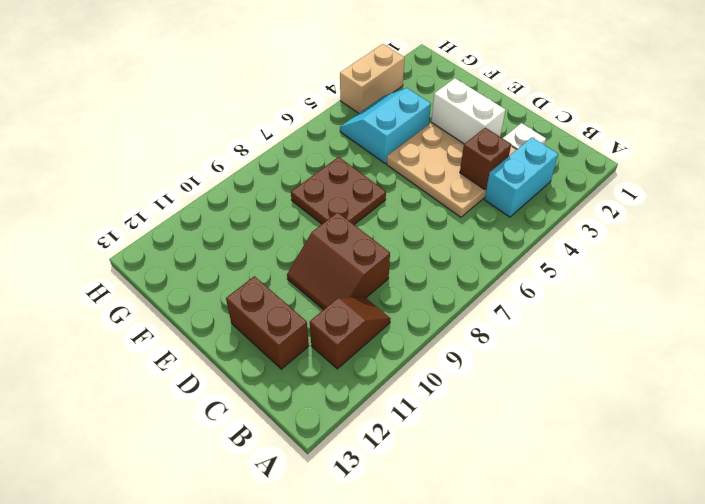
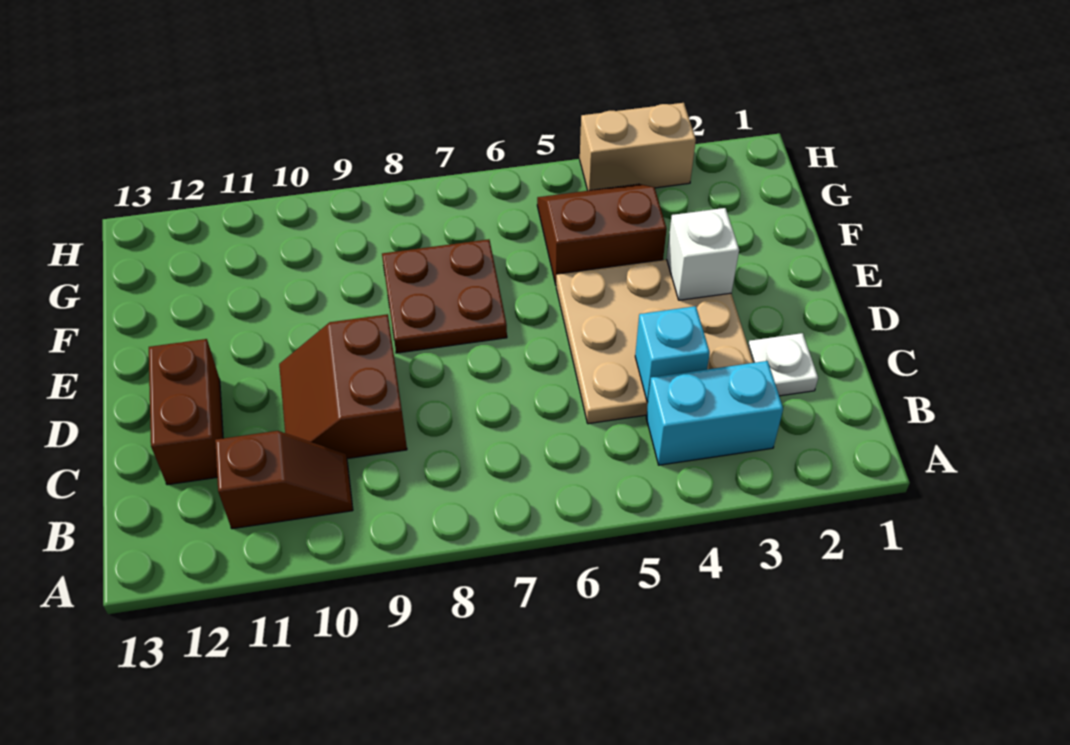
brown brick C4 level 2 -> cyan brick C4 level 2
white brick D3:E3 level 2 -> white brick E3 level 2
cyan slope F4:G5 level 1 top F -> brown slope F4:G5 level 1 top F

